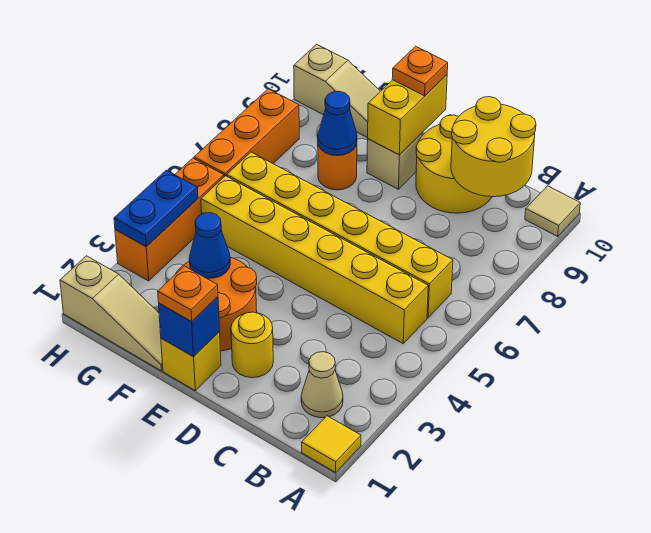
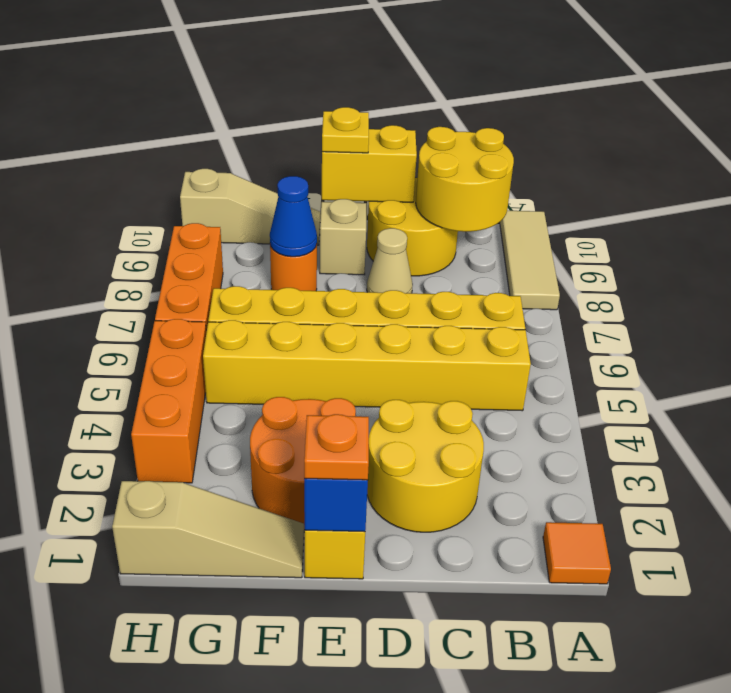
yellow tile A1 level 1 -> orange tile A1 level 1
tan tile A10 level 1 -> tan tile A8:A10 level 1
tan cone B2 level 1 -> tan cone D8 level 1
yellow round brick D2 level 1 -> yellow round brick C2:D3 level 1
yellow brick E9:E10 level 2 -> yellow brick D10:E10 level 2
orange plate E10 level 3 -> yellow plate E10 level 3
blue cone F3 level 2 -> none
blue plate H3:H4 level 2 -> none

